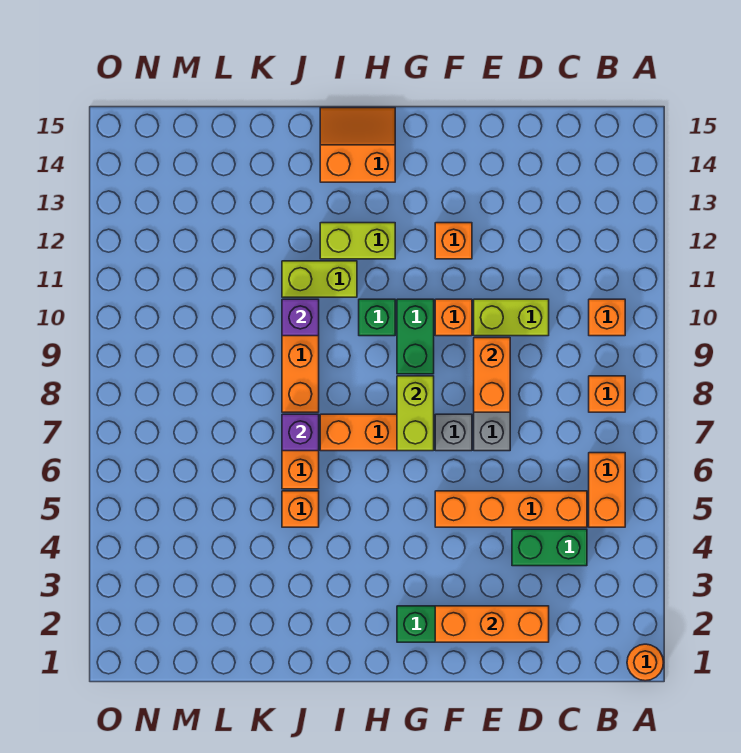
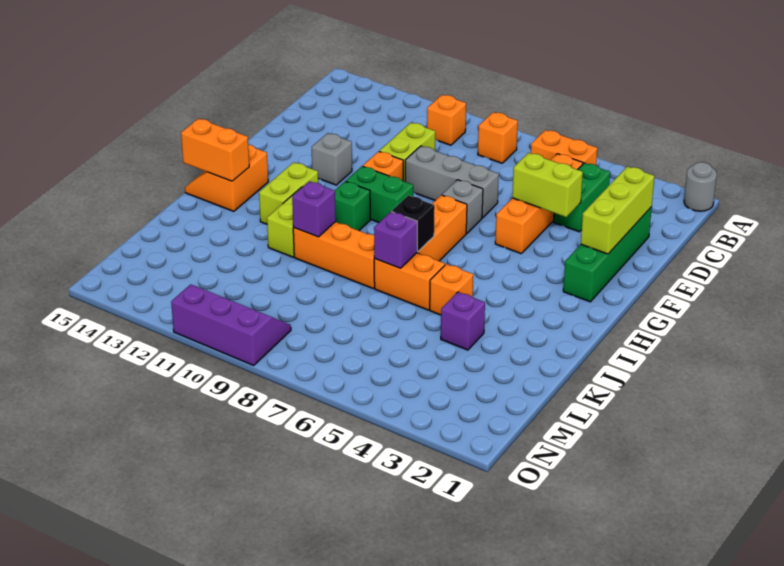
orange round brick A1 level 1 -> grey round brick A1 level 1
orange brick D2:F2 level 2 -> lime brick D2:F2 level 2
orange brick E8:E9 level 2 -> orange brick I14:I15 level 2
orange brick F12 level 1 -> grey brick F12 level 1
lime brick G7:G8 level 2 -> lime brick E4:E5 level 2
none -> black brick I7 level 2
none -> purple brick K4 level 1
none -> purple slope N9:O11 level 1 top O

